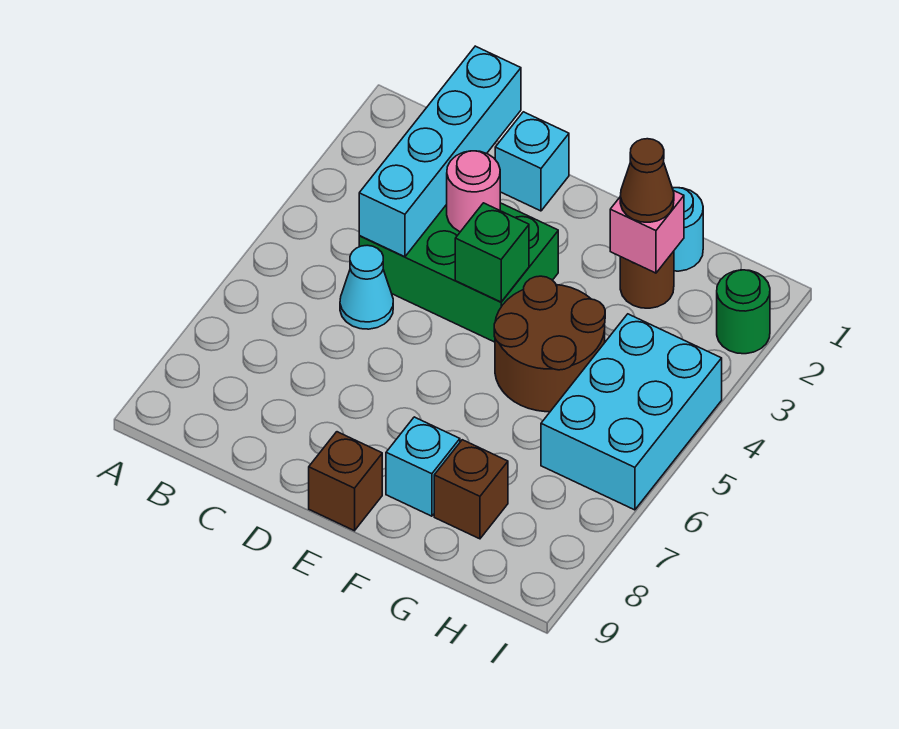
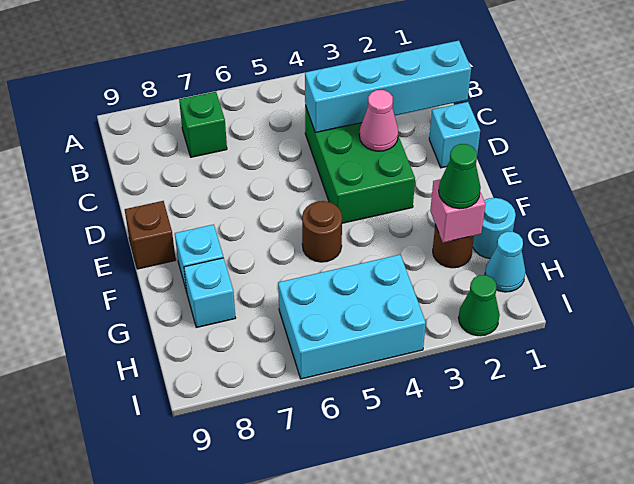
cyan cone C5 level 1 -> cyan cone H1 level 1
pink round brick D3 level 2 -> pink cone D3 level 2
green brick E4 level 2 -> green brick B7 level 1
brown round brick F4:G5 level 1 -> brown round brick F5 level 1
brown cone G2 level 3 -> green cone G2 level 3
brown brick G8 level 1 -> cyan brick G8 level 1
green round brick I2 level 1 -> green cone I2 level 1

